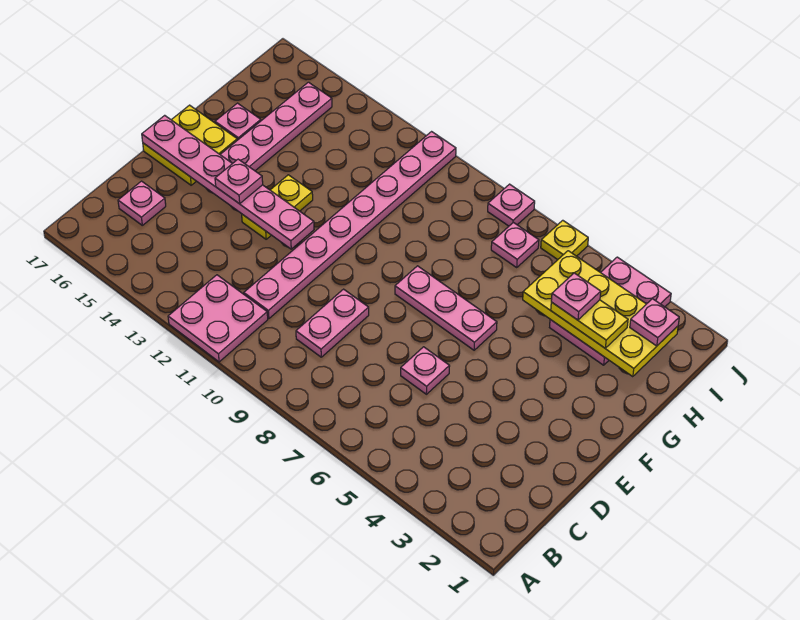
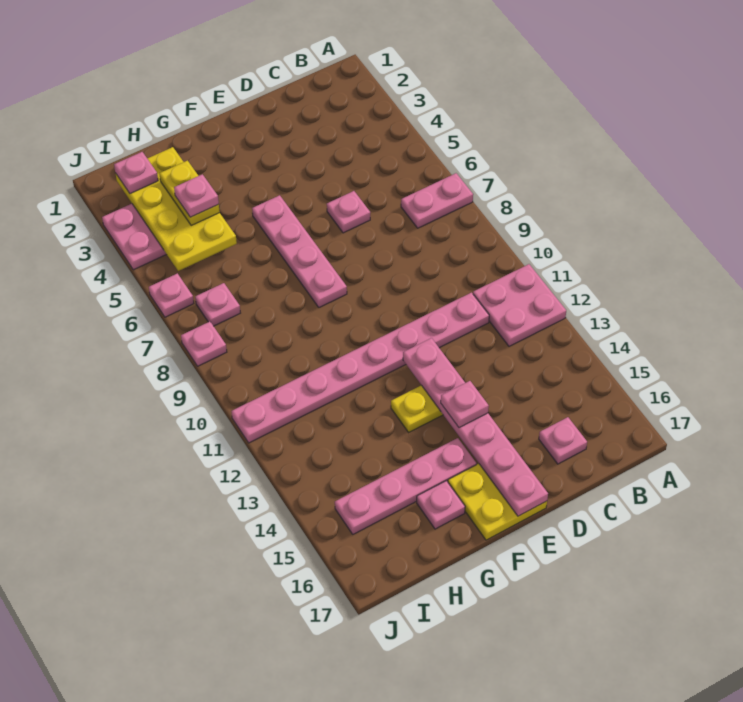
pink plate C9:D9 level 1 -> pink plate A7:B7 level 1
pink plate F6:F8 level 1 -> pink plate F5:F8 level 1
yellow plate J6 level 1 -> pink plate J6 level 1

